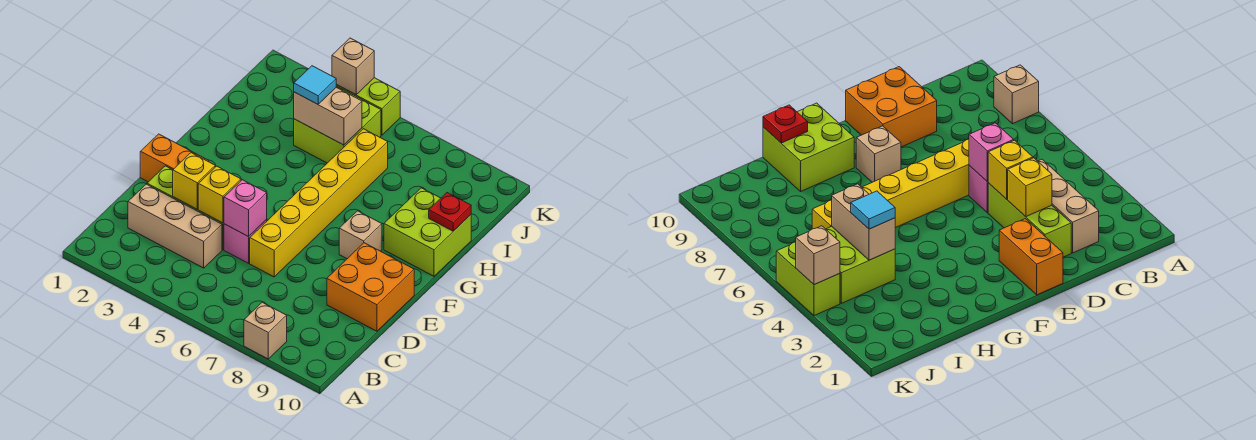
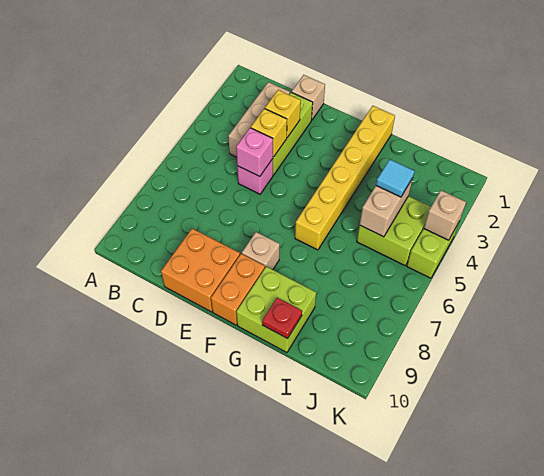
tan brick A8 level 1 -> tan brick D1 level 1
yellow brick D6:I6 level 1 -> yellow brick G1:G6 level 1
orange brick E1:E2 level 1 -> orange brick F9:F10 level 1

